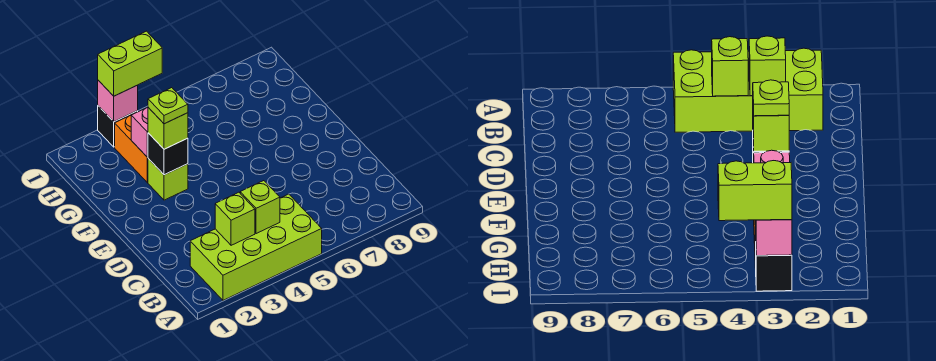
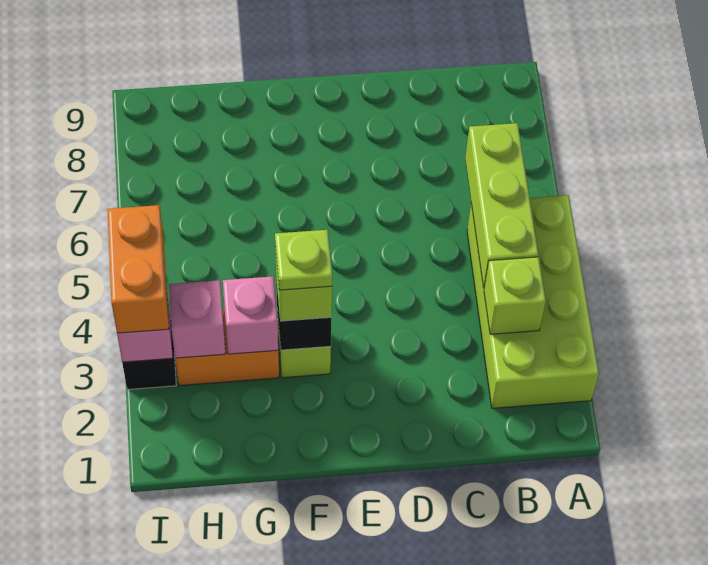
lime brick B4 level 2 -> lime brick B4:B6 level 2
none -> pink brick H3 level 2
lime brick I3:I4 level 3 -> orange brick I3:I4 level 3

